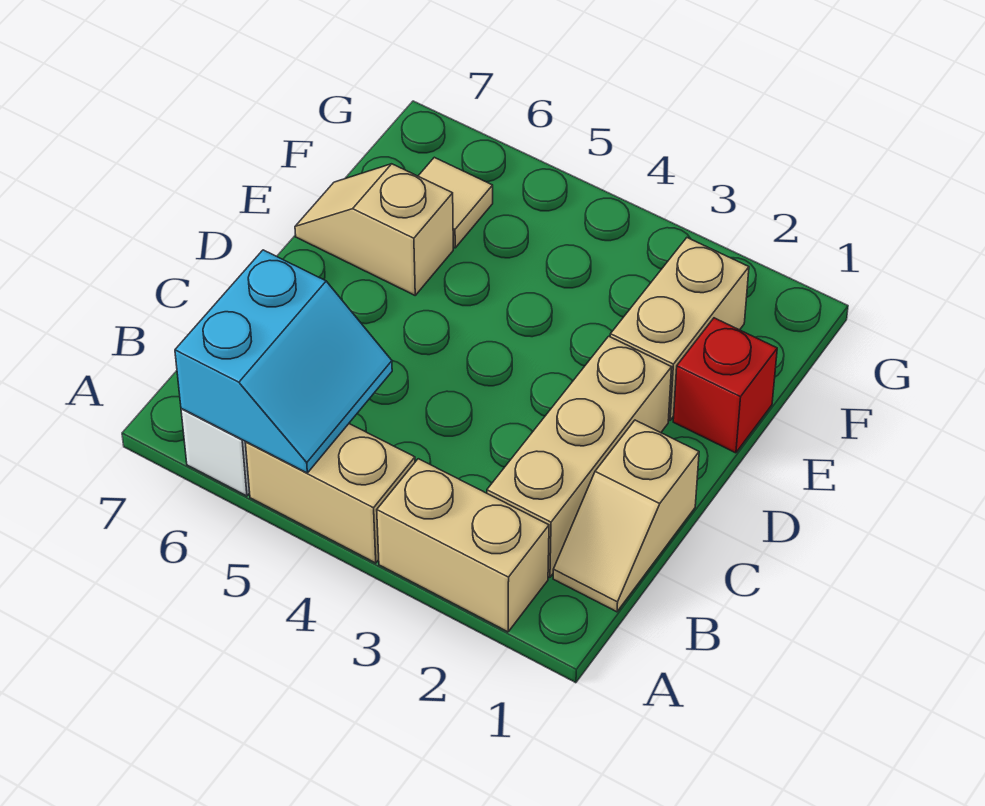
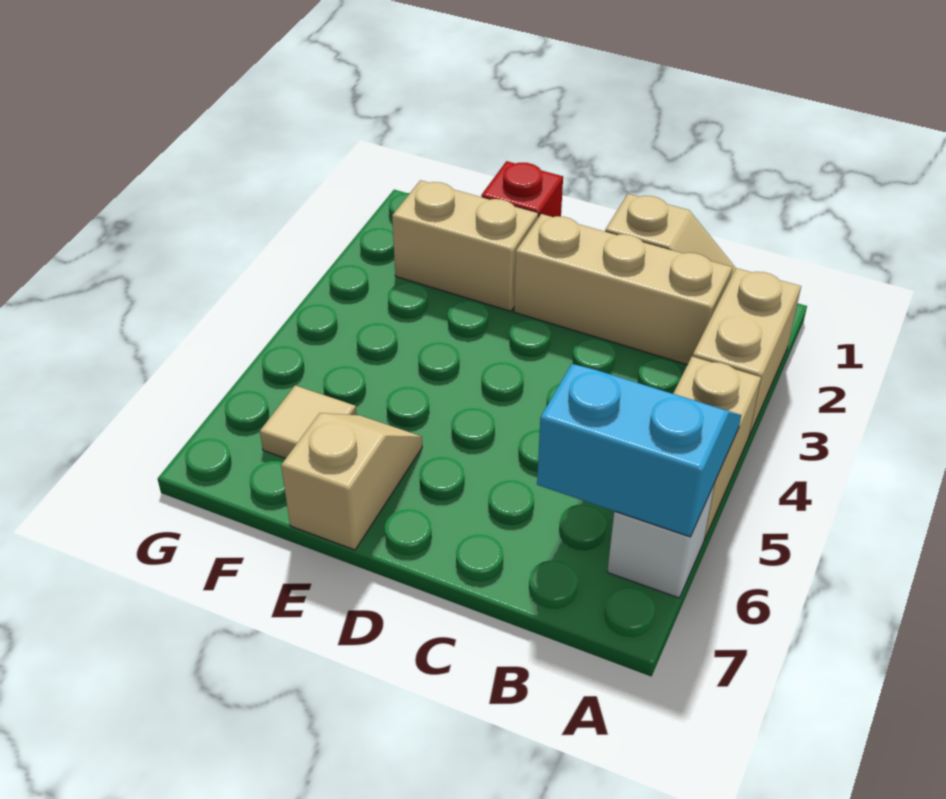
tan slope E6:E7 level 1 top 6 -> tan slope E6:E7 level 1 top 7

